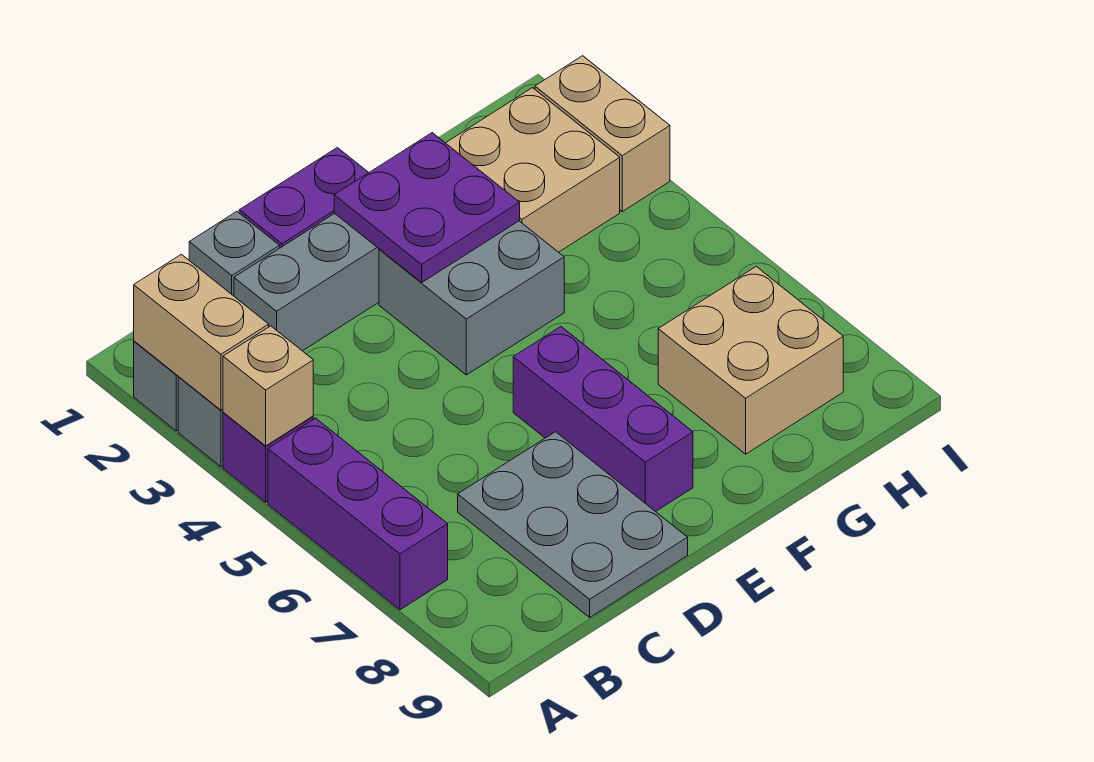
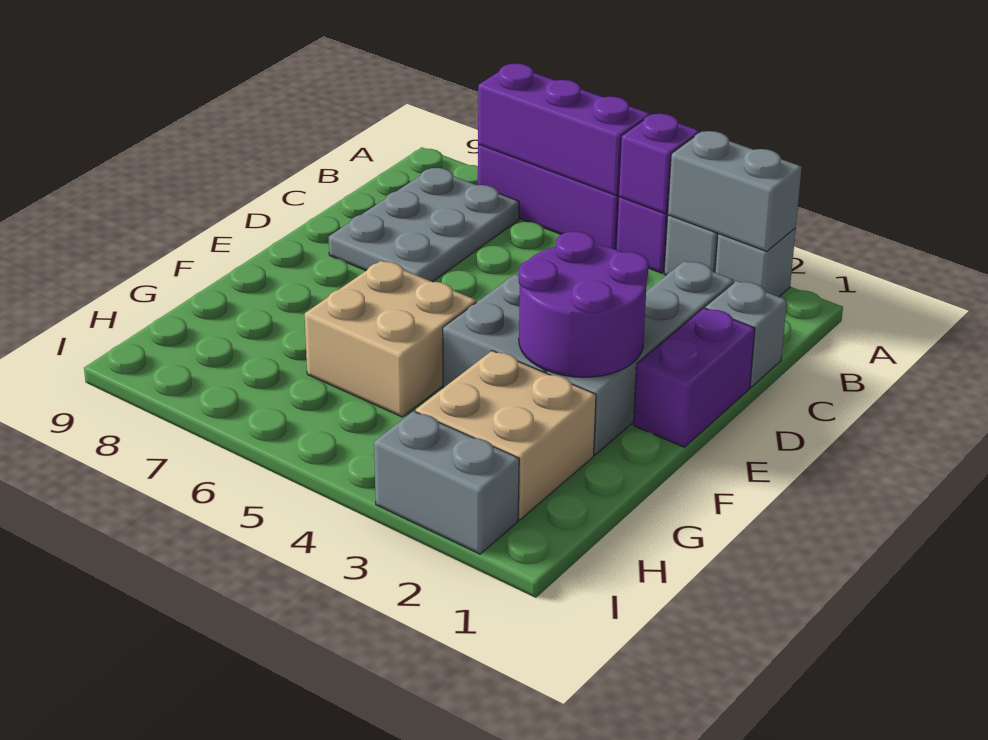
tan brick A2:A3 level 2 -> grey brick A2:A3 level 2
tan brick A4 level 2 -> purple brick A4 level 2
grey plate C7:D9 level 1 -> grey plate B7:D8 level 1
purple plate E2:F3 level 2 -> purple round brick E2:F3 level 2
purple brick E6:E8 level 1 -> purple brick A5:A7 level 2
tan brick G7:H8 level 1 -> tan brick F5:G6 level 1
tan brick I2:I3 level 1 -> grey brick I2:I3 level 1

